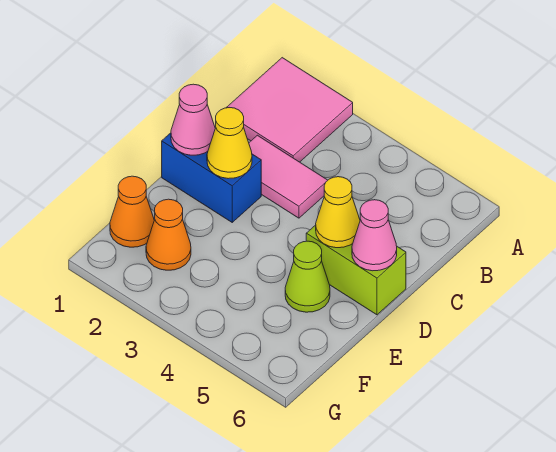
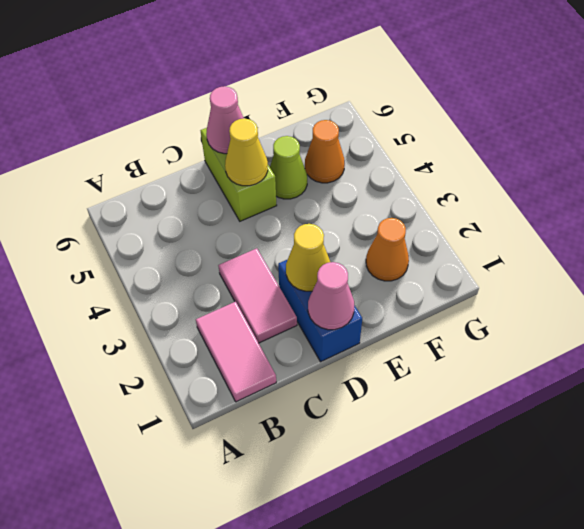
pink tile A1:B2 level 1 -> pink tile B1:B2 level 1
orange cone F1 level 1 -> orange cone F5 level 1

